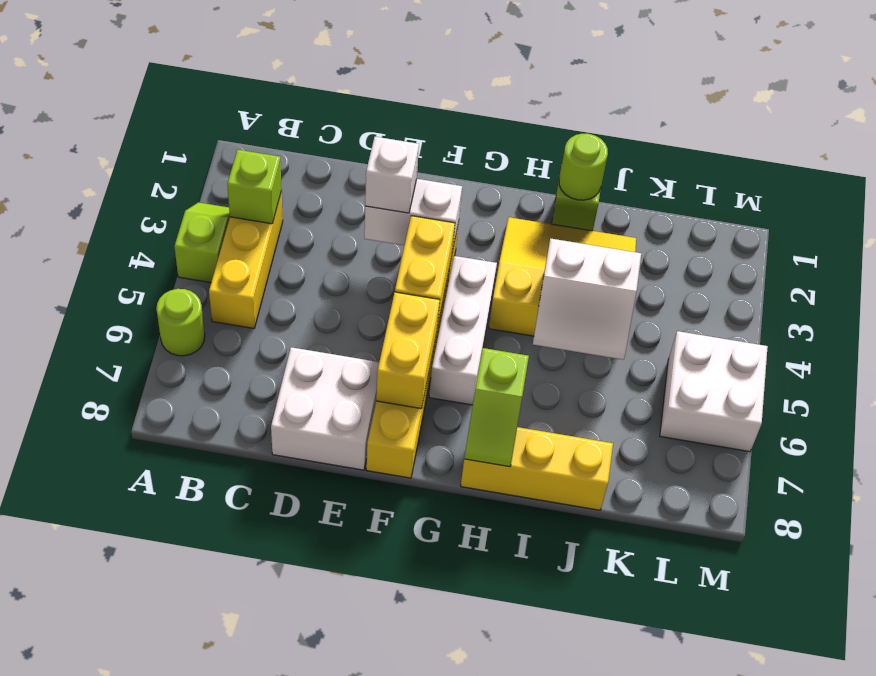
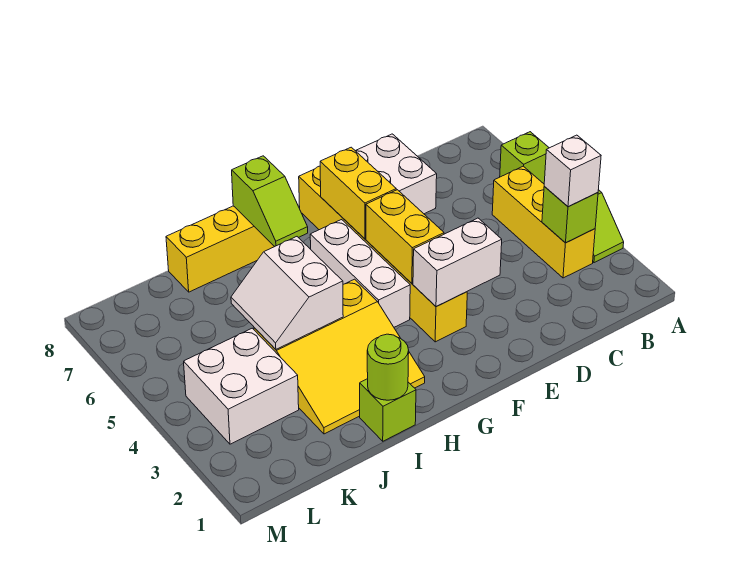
lime round brick A6 level 1 -> lime brick A6 level 1
white brick E3 level 3 -> white brick B3 level 3
lime slope H7:H8 level 2 top 7 -> lime slope H7:H8 level 2 top 8
white slope I4:J5 level 2 top 4 -> white slope I4:J5 level 2 top I
white brick L5:M6 level 1 -> white brick K3:L4 level 1

